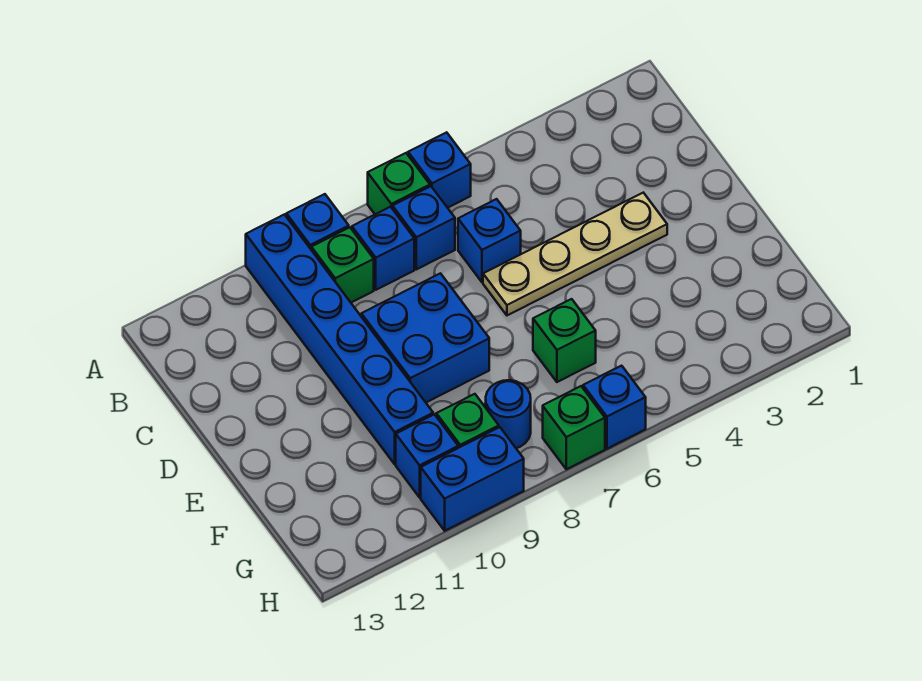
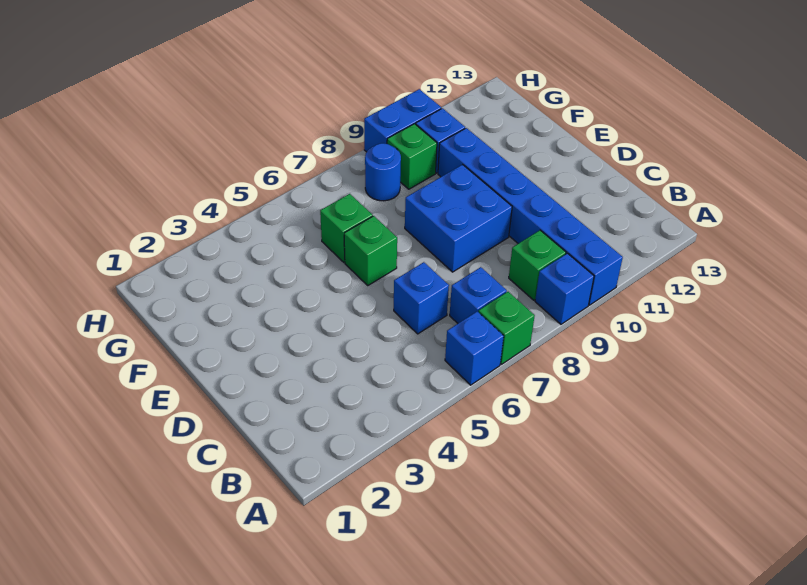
blue brick B8 level 1 -> none
tan plate D3:D6 level 1 -> none
blue brick H6 level 1 -> none
green brick H7 level 1 -> green brick E6 level 1

